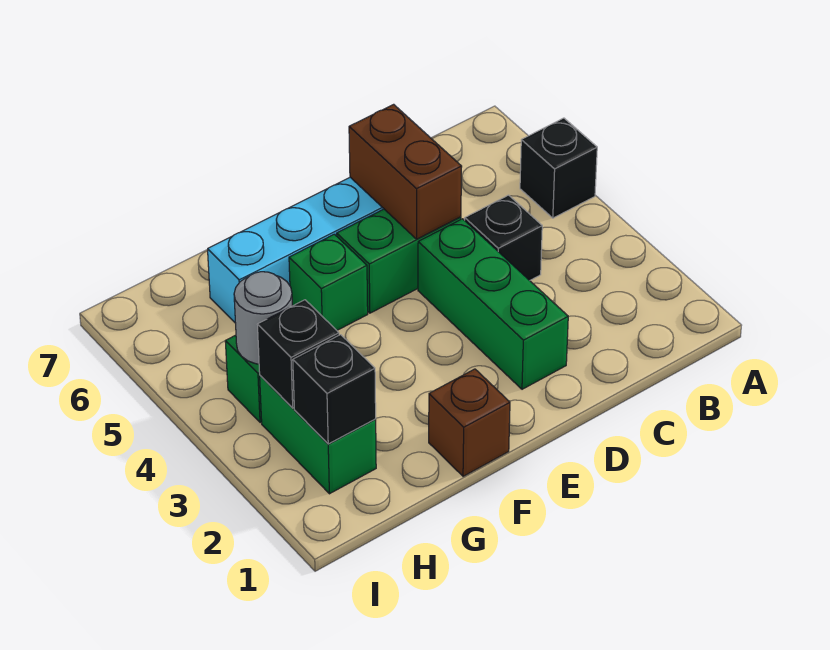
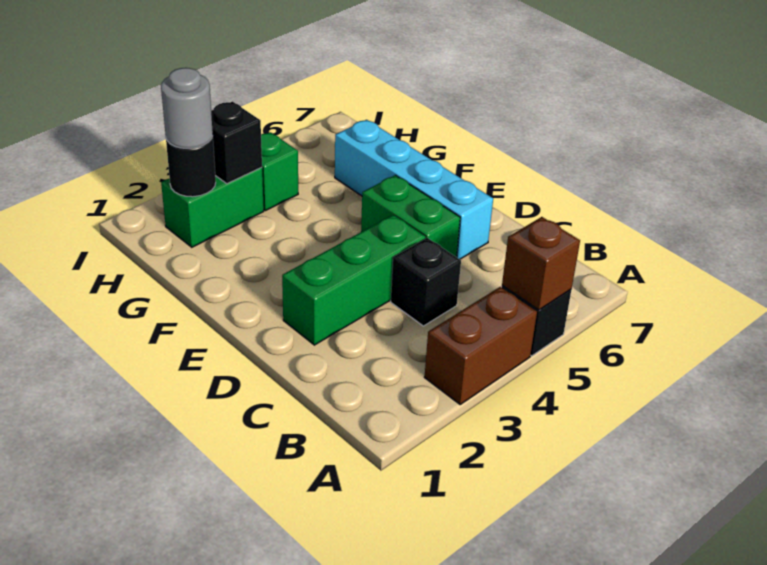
brown brick D5:D6 level 2 -> brown brick A3:A4 level 1
brown brick F1 level 1 -> brown brick A5 level 2
green brick F5 level 1 -> none
black brick H2 level 2 -> black round brick H2 level 2
grey round brick H4 level 2 -> grey round brick H2 level 3

